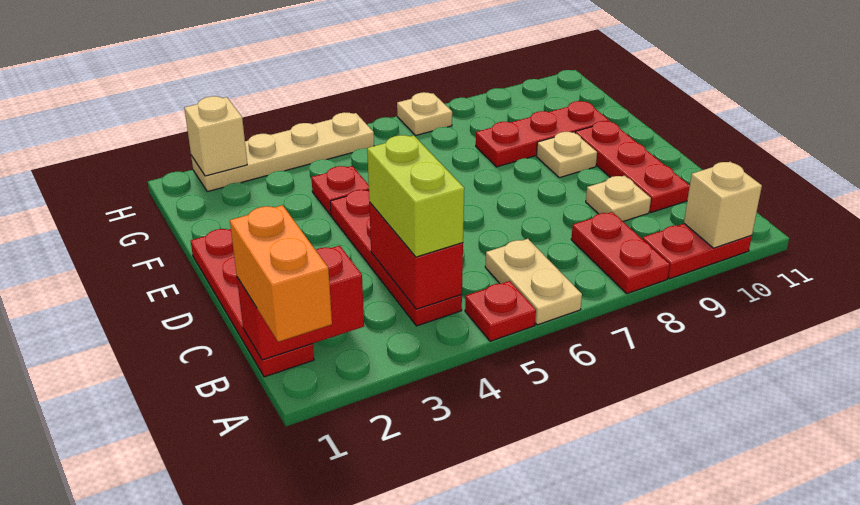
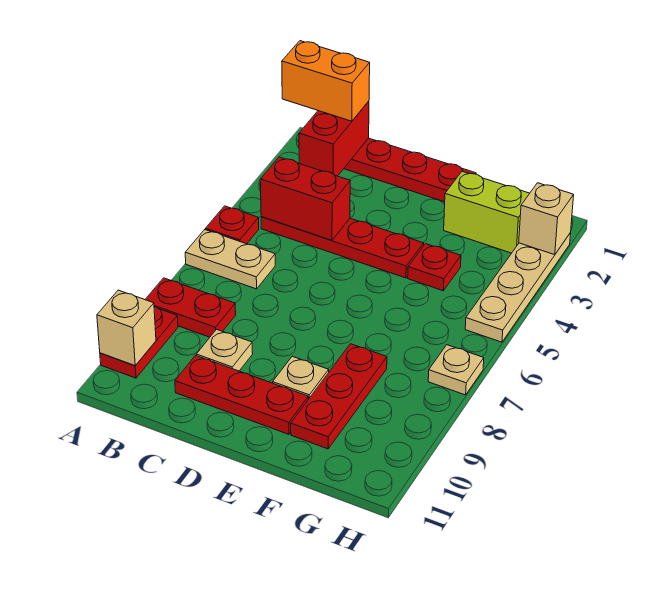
lime brick B4:C4 level 3 -> lime brick F2:G2 level 1

